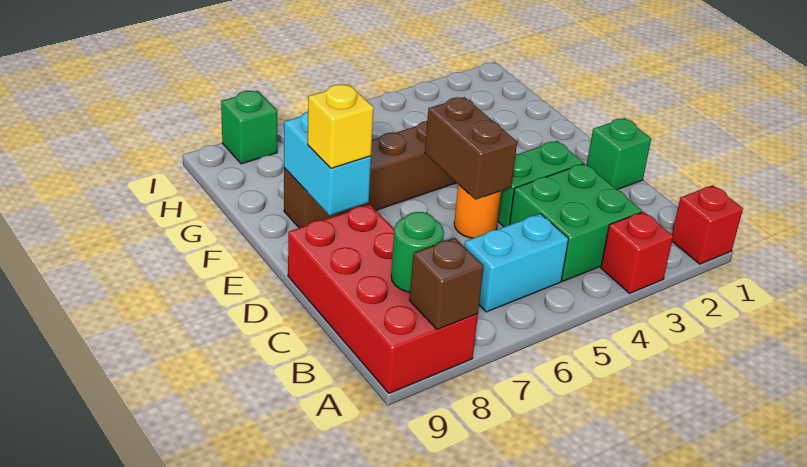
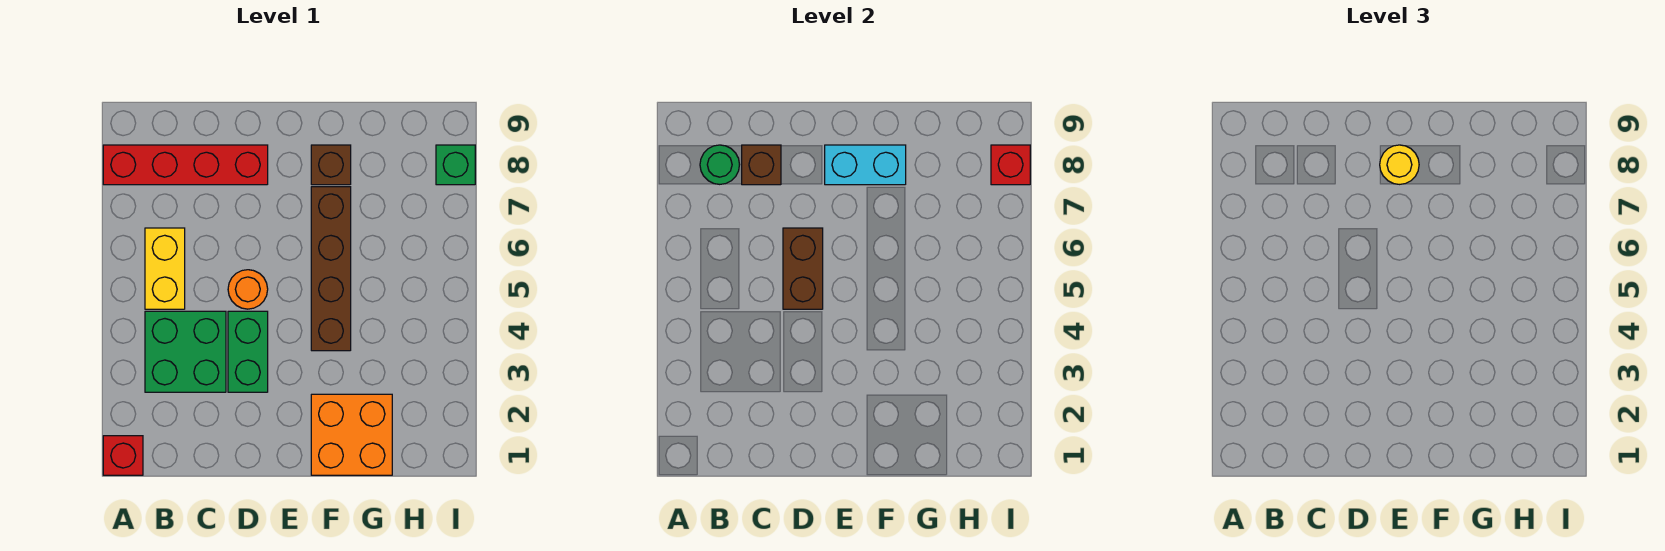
red brick A3 level 1 -> red brick I8 level 2
red brick A8:D9 level 1 -> red brick A8:D8 level 1
brown brick A8 level 2 -> brown brick C8 level 2
cyan brick B5:B6 level 1 -> yellow brick B5:B6 level 1
green brick D1 level 1 -> none
brown brick D5:E5 level 2 -> brown brick D5:D6 level 2
yellow brick E8 level 3 -> yellow round brick E8 level 3
none -> orange brick F1:G2 level 1

